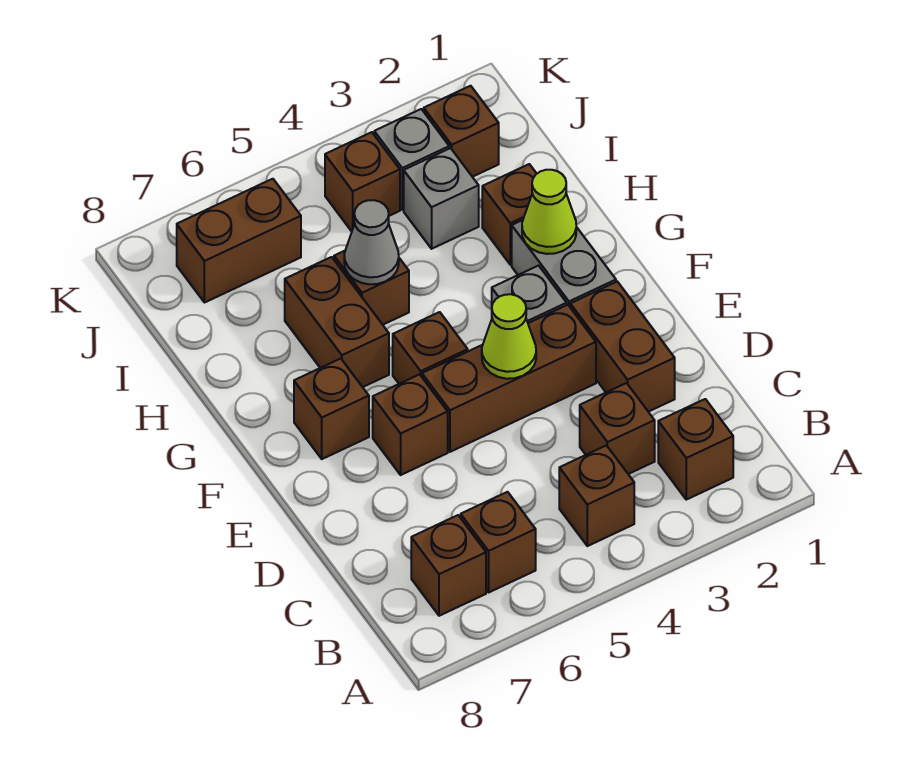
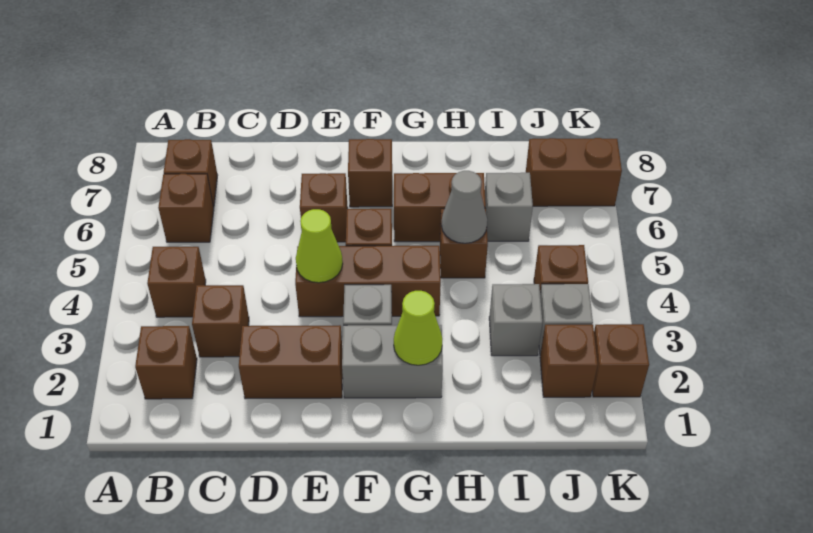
brown brick E3:E5 level 1 -> brown brick E4:G4 level 1
brown brick H2 level 1 -> brown brick K2 level 1
none -> grey brick I6 level 1
brown brick J6:J7 level 1 -> brown brick J7:K7 level 1

